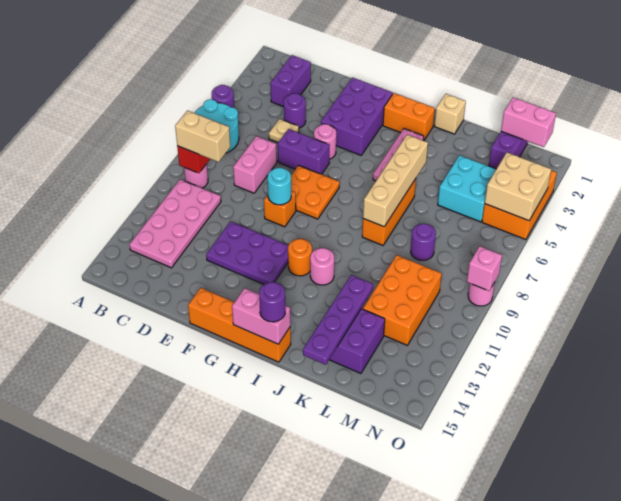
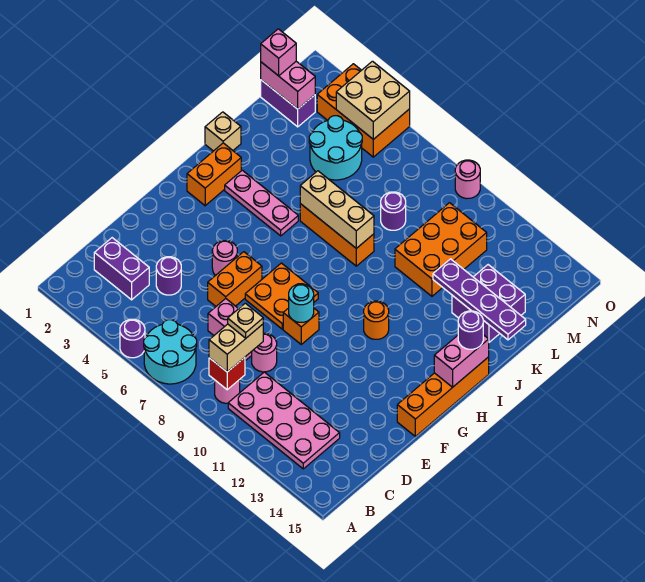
tan plate D5 level 1 -> tan plate C9 level 4
purple brick E6:F6 level 1 -> orange brick E6:F6 level 1
purple plate E11:G12 level 1 -> none
purple brick F2:G4 level 1 -> none
pink round brick I11 level 1 -> pink round brick D9 level 1
tan brick J5:J8 level 2 -> tan brick J6:J8 level 2
cyan brick L4:M5 level 1 -> cyan round brick L4:M5 level 1
orange brick L10:M12 level 1 -> orange brick K10:M11 level 1
pink brick M1:N1 level 2 -> pink brick M1:M2 level 2
pink brick O9 level 2 -> pink brick M1 level 3

